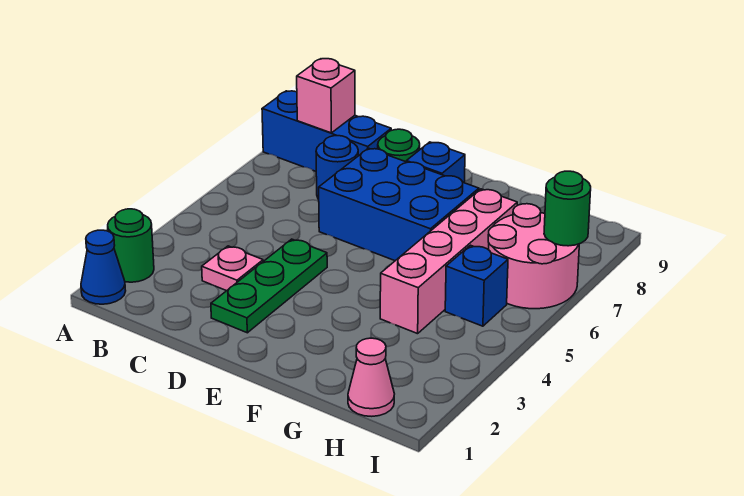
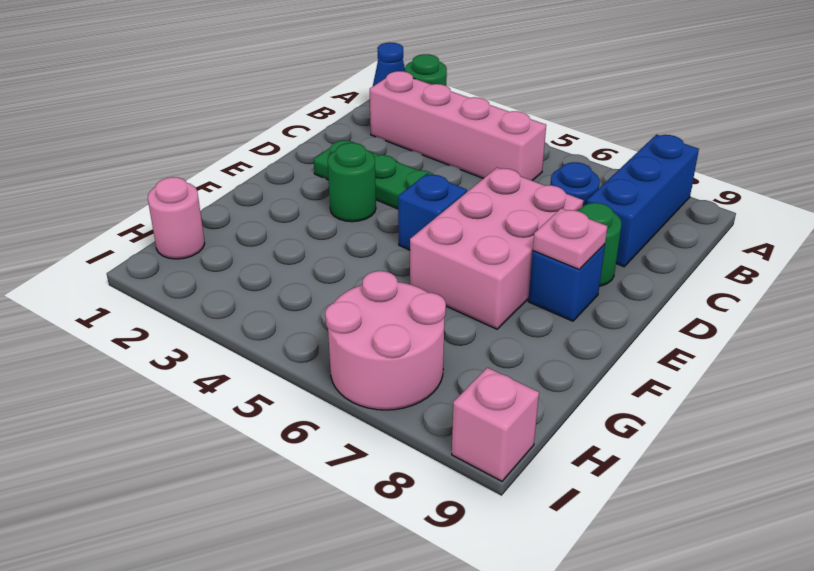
pink brick B8 level 2 -> pink brick I9 level 1
pink plate C3 level 1 -> pink plate E8 level 2
blue brick D6:F7 level 1 -> pink brick D6:F7 level 1
pink brick G4:G7 level 1 -> pink brick B2:B5 level 1
pink cone H1 level 1 -> pink round brick H1 level 1
blue brick H5 level 1 -> blue brick E5 level 1
green round brick I7 level 2 -> green round brick E3 level 1

